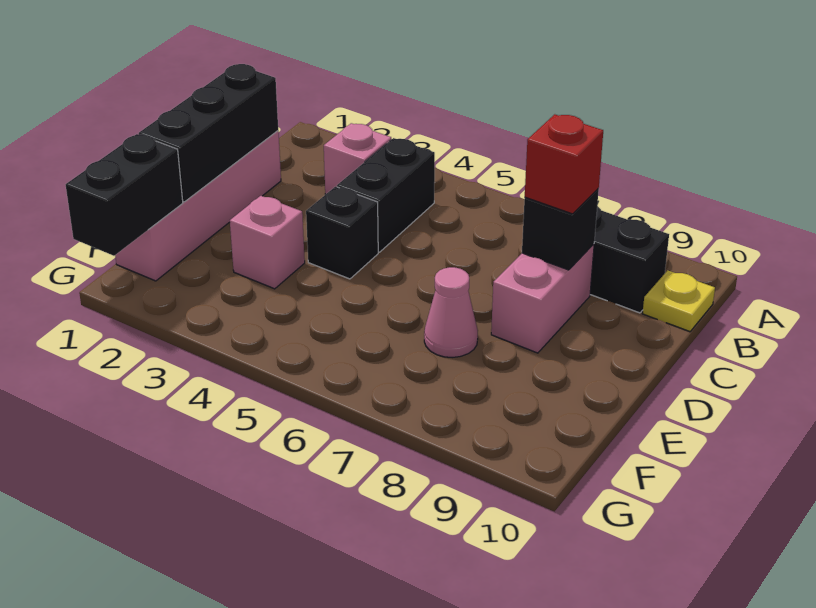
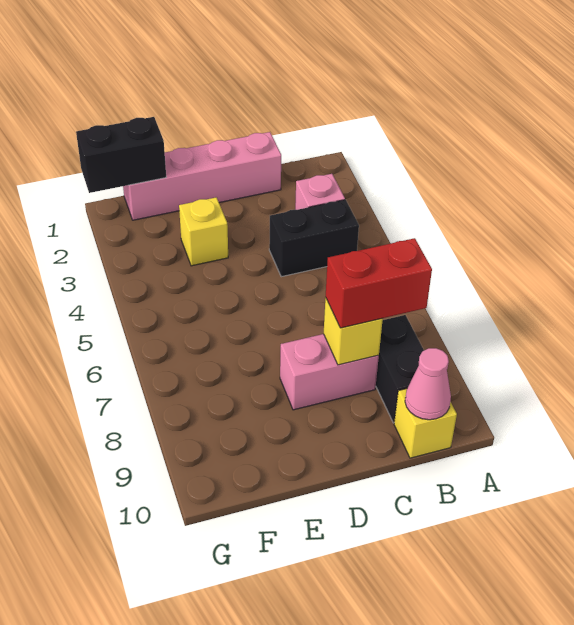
yellow plate B10 level 1 -> yellow brick B10 level 1
black brick C1:E1 level 2 -> none
black brick C8 level 2 -> yellow brick C8 level 2
red brick C8 level 3 -> red brick B8:C8 level 3
black brick D4 level 1 -> none
pink brick E3 level 1 -> yellow brick E3 level 1
pink cone E7 level 1 -> pink cone B10 level 2

